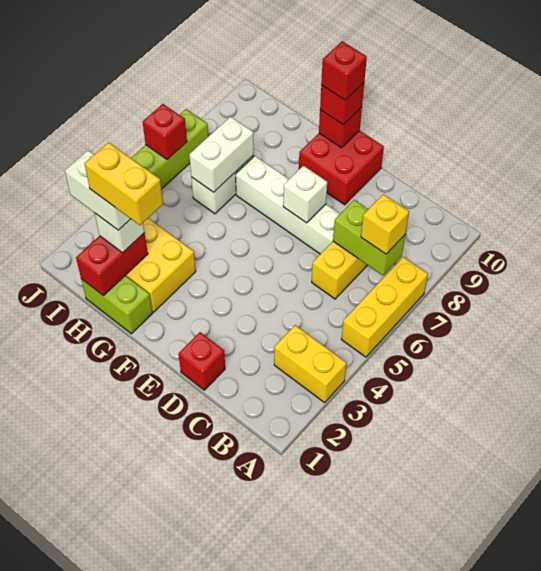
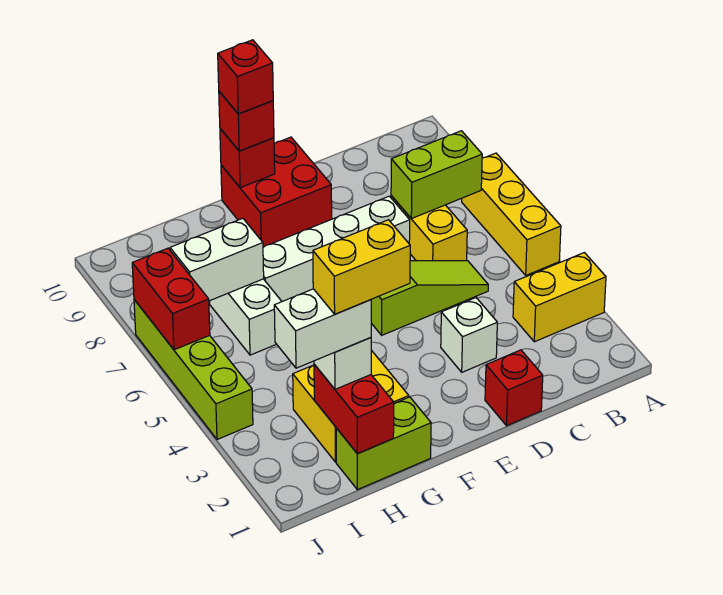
yellow brick B7 level 3 -> none
none -> lime slope C5:E5 level 1 top E
white brick E7 level 2 -> white brick D3 level 1
white brick H6:H7 level 2 -> white brick H7:I7 level 2
red brick J6 level 2 -> red brick J6:J7 level 2

